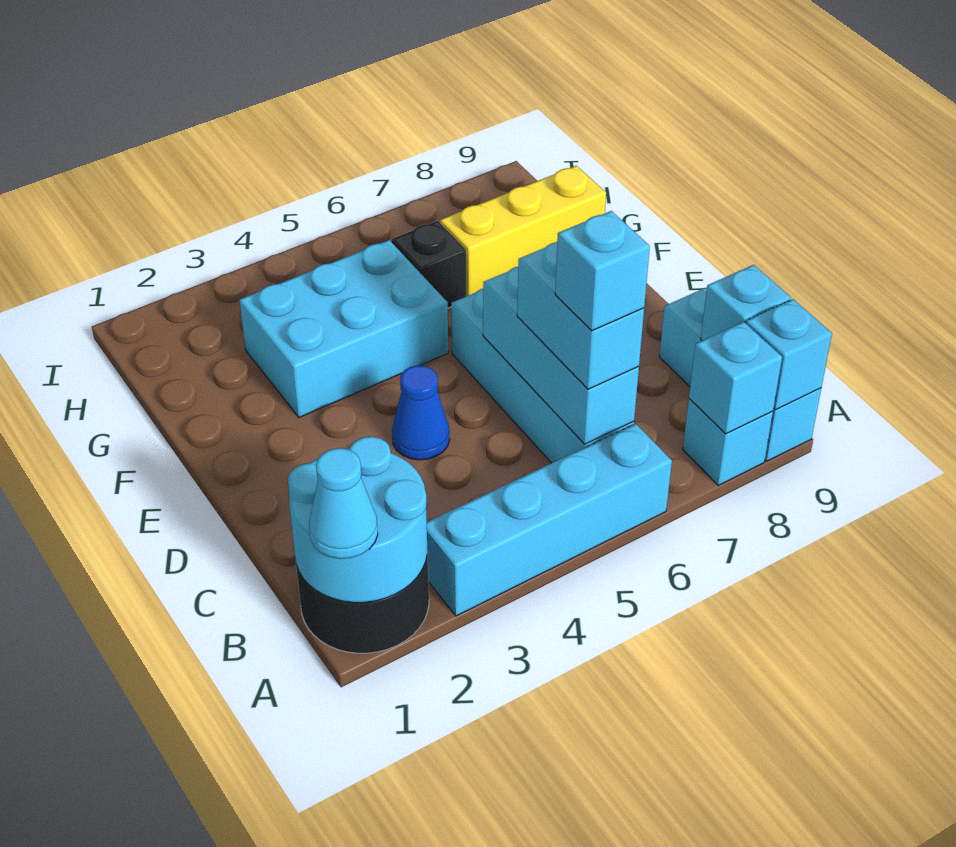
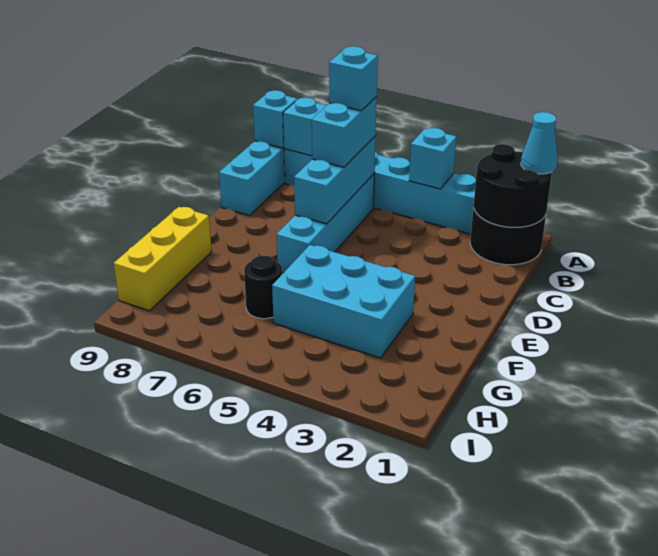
cyan round brick A1:B2 level 2 -> black round brick A1:B2 level 2
cyan brick B9 level 2 -> cyan brick A4 level 2
blue cone D4 level 1 -> none
black brick G6 level 1 -> black round brick G6 level 1
yellow brick G7:G9 level 1 -> yellow brick F9:H9 level 1

